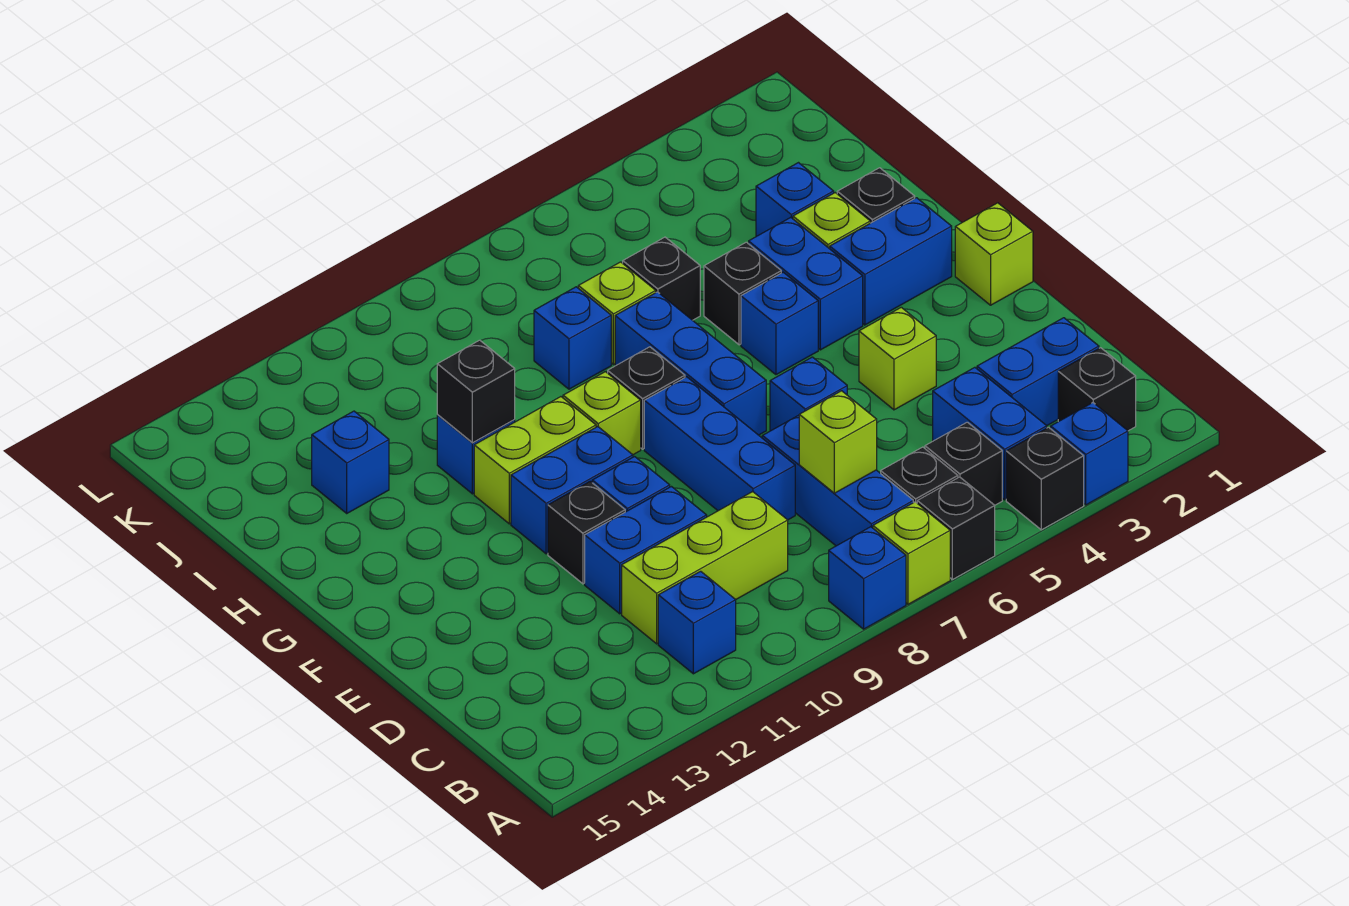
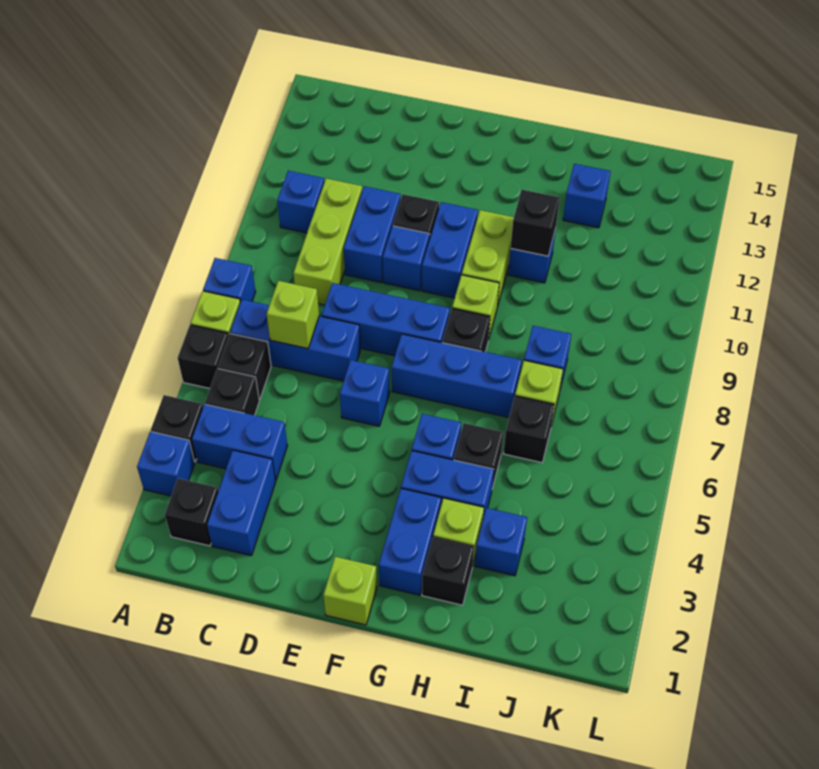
lime brick E4 level 1 -> none

